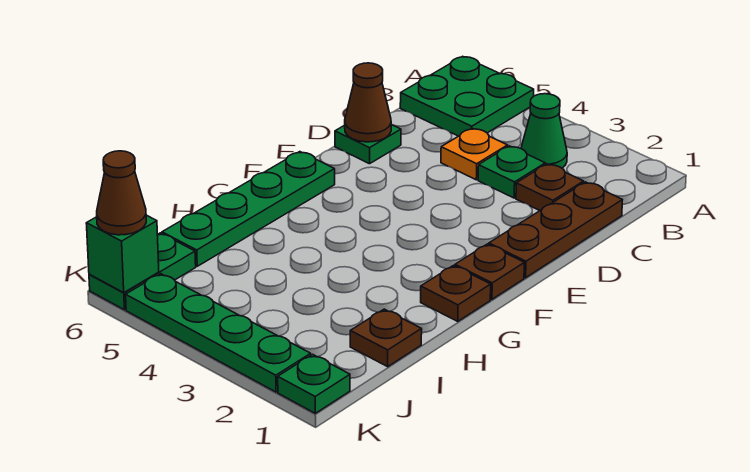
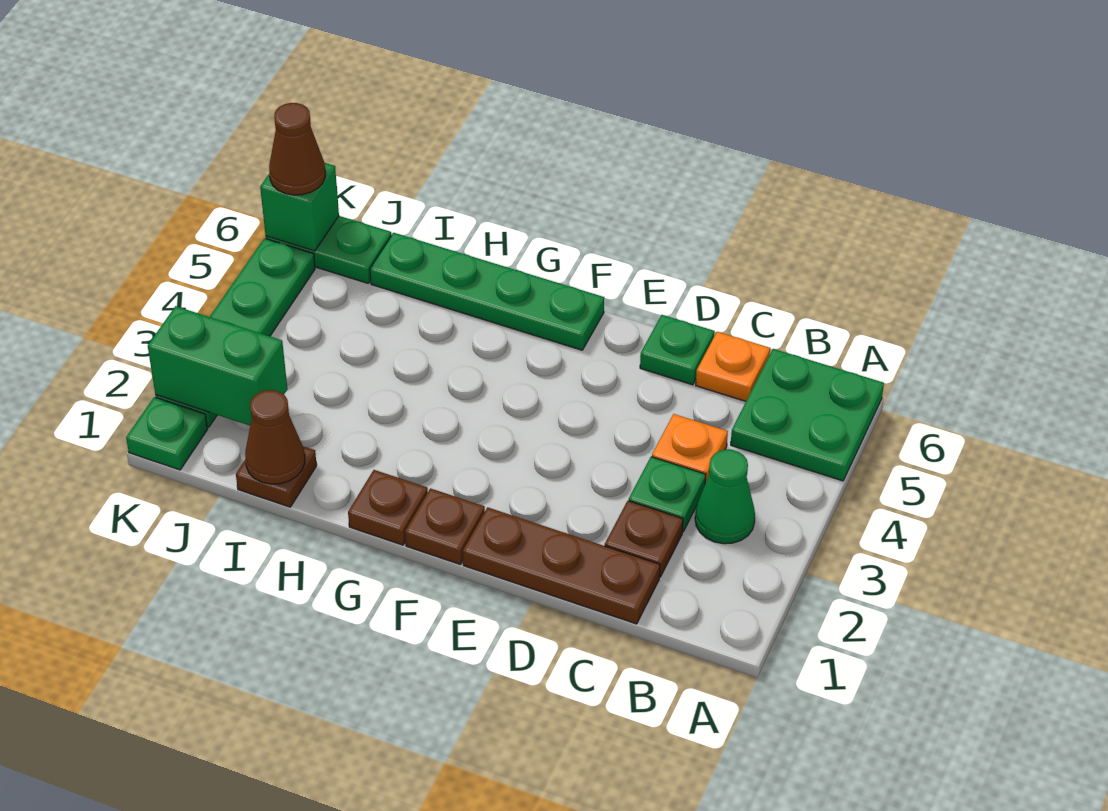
none -> orange plate C6 level 1
brown cone D6 level 2 -> brown cone I1 level 2
none -> green brick J2:K2 level 2

